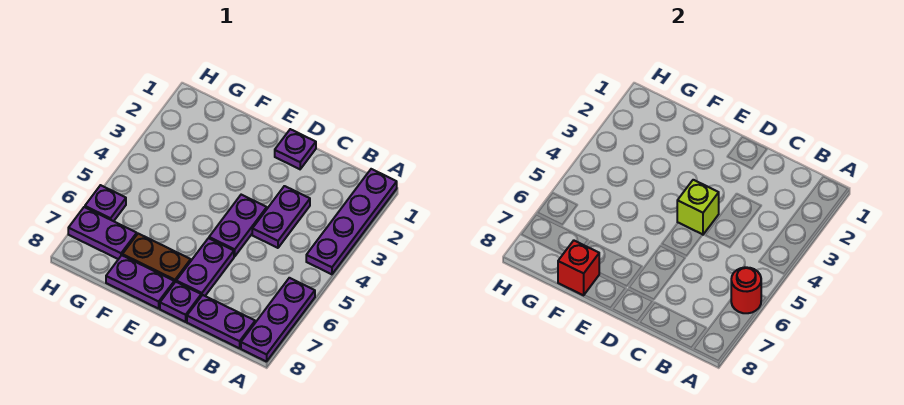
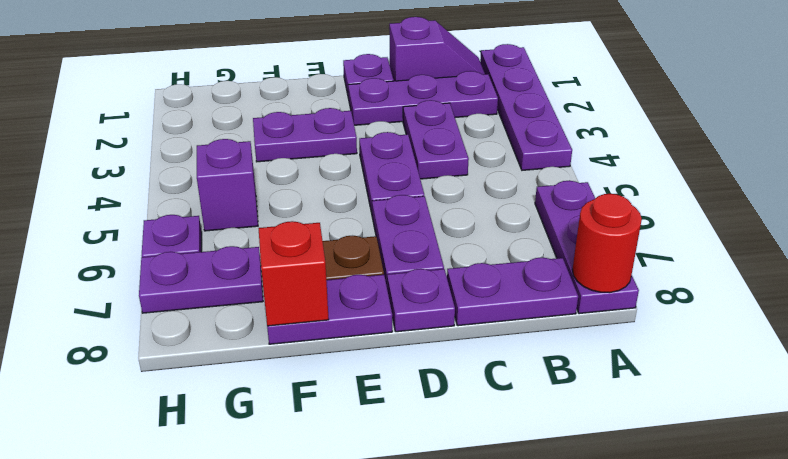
red round brick A6 level 2 -> red round brick A8 level 2
none -> purple slope B1:C1 level 1 top C
none -> purple plate B2:D2 level 1
lime brick D4 level 2 -> none
none -> purple plate E3:F3 level 1
none -> purple brick G5 level 1

